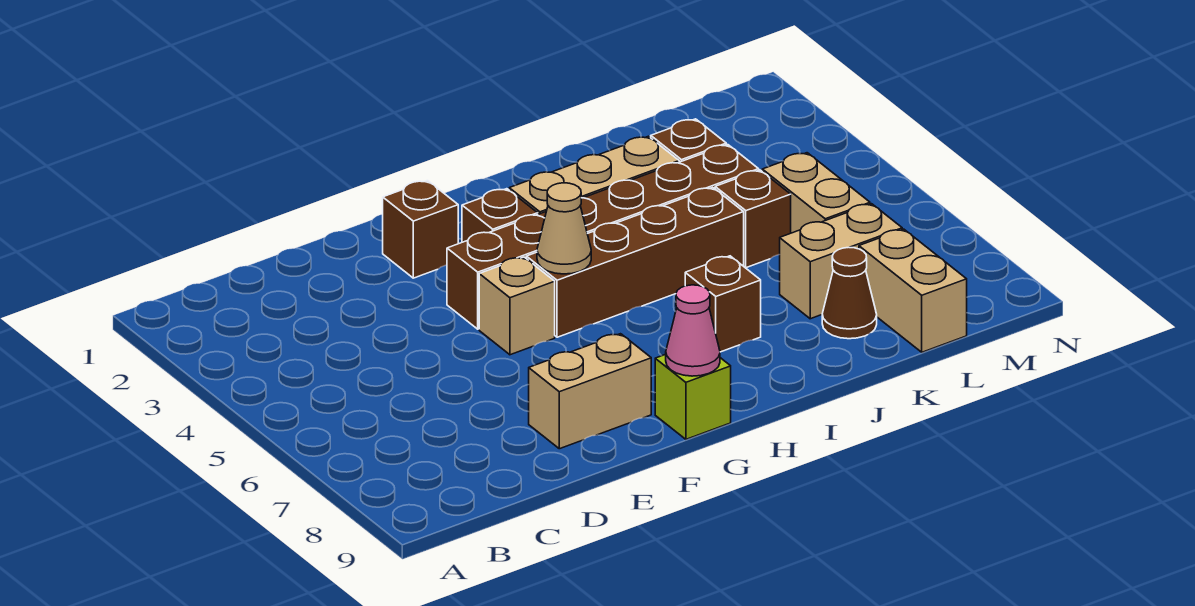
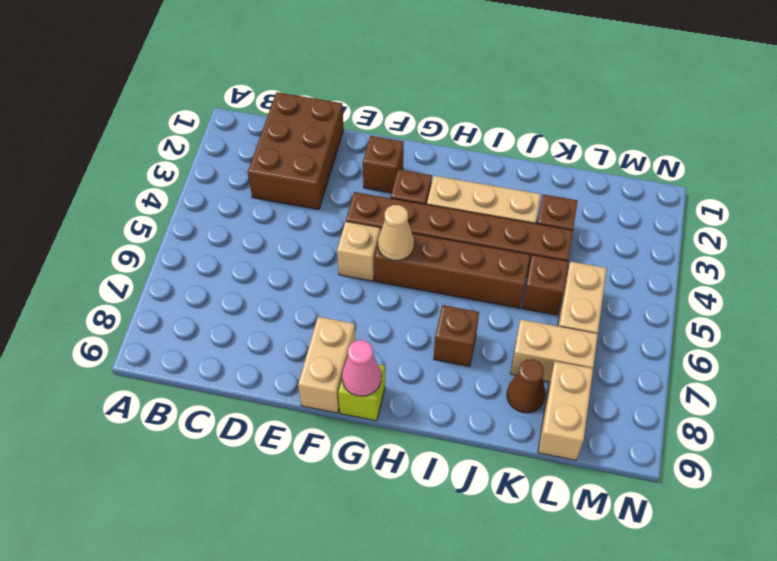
none -> brown brick C1:D3 level 1
tan brick E8:F8 level 1 -> tan brick F8:F9 level 1

